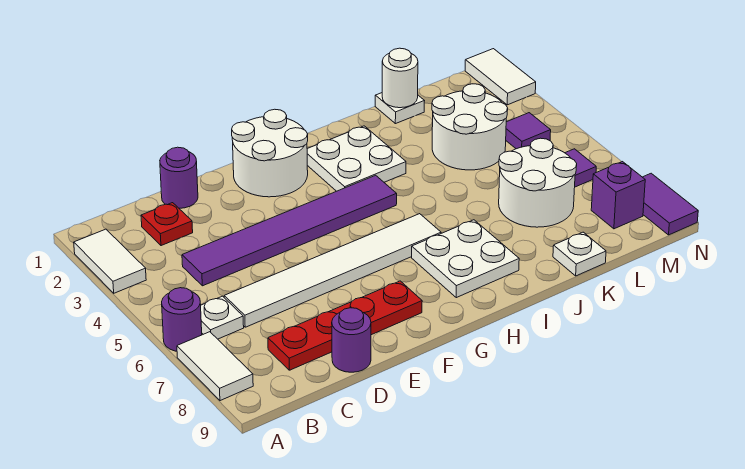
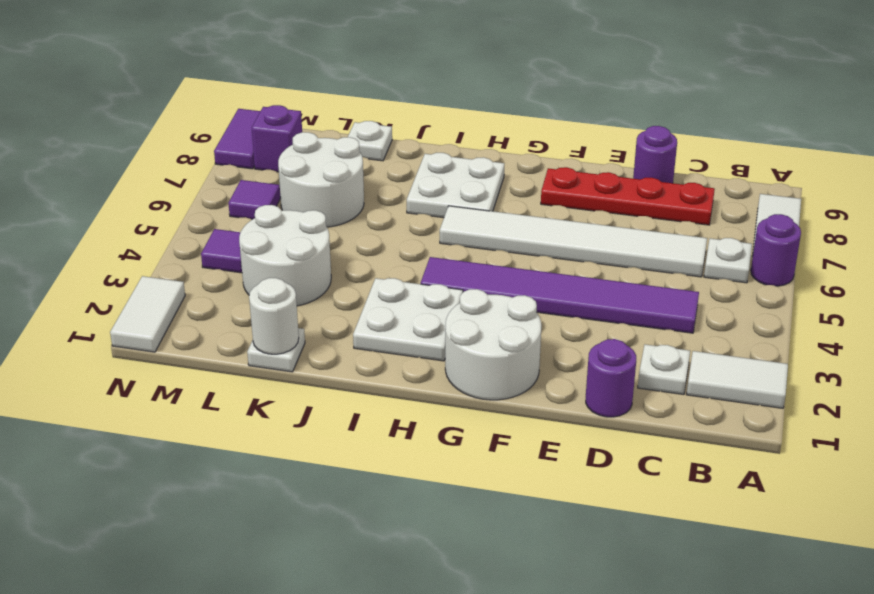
white tile A2:A3 level 1 -> white tile A2:B2 level 1
red plate C2 level 1 -> white plate C2 level 1

